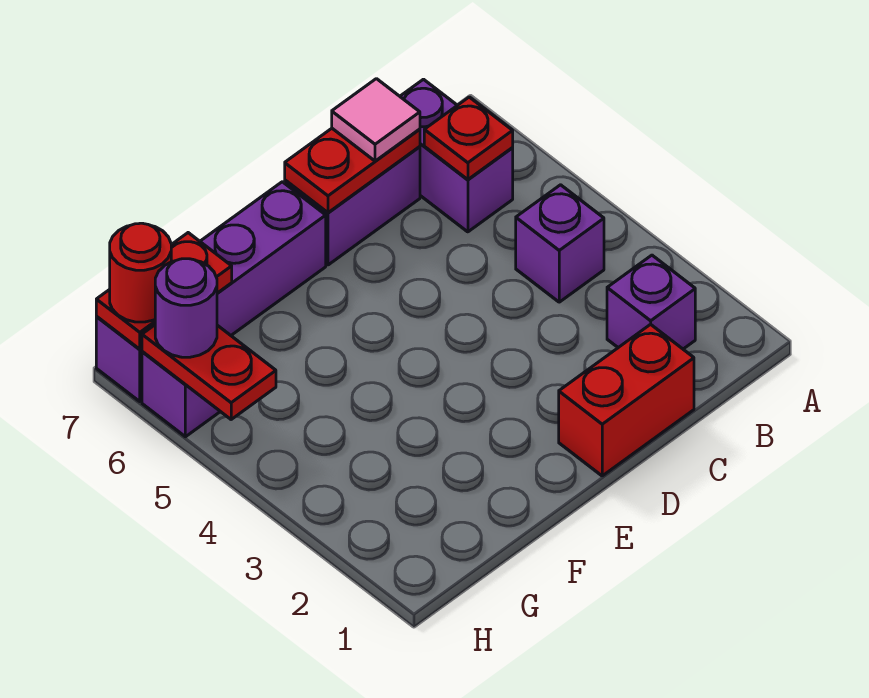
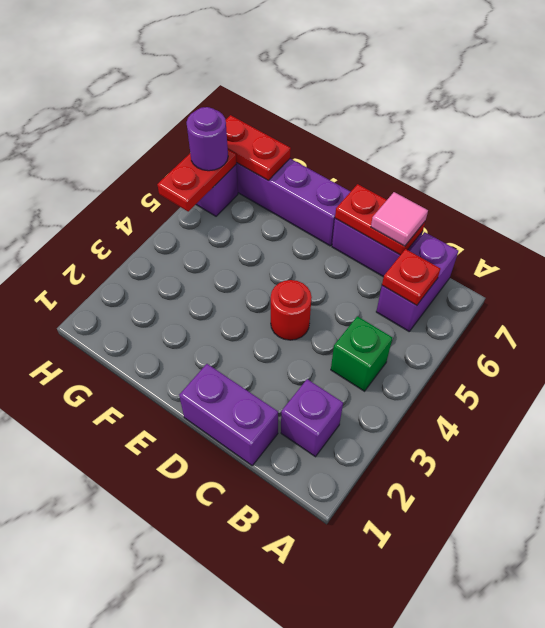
purple brick B4 level 1 -> green brick B4 level 1
red brick C1:D1 level 1 -> purple brick C1:D1 level 1
red round brick H7 level 3 -> red round brick D4 level 1

